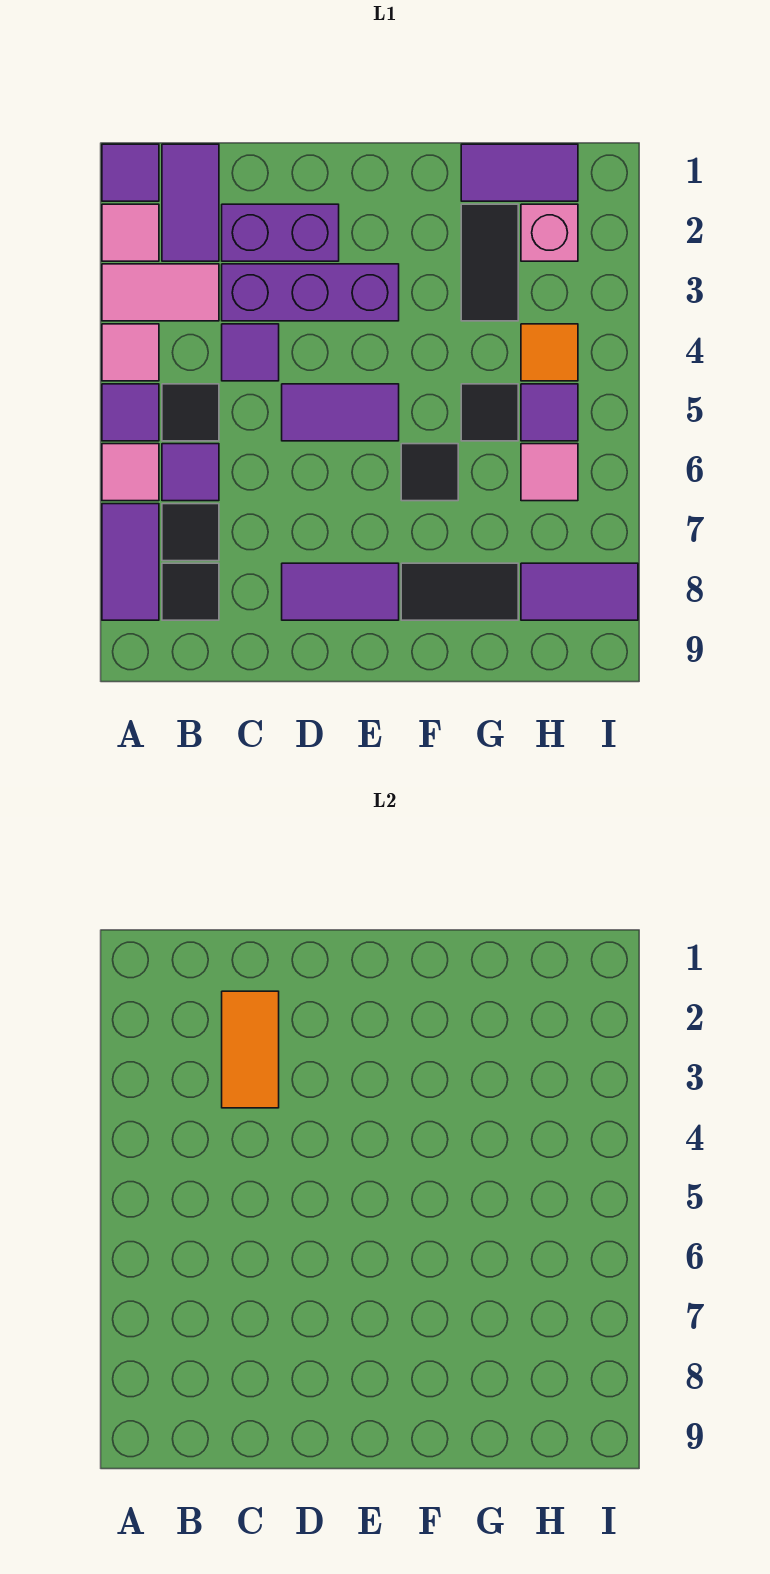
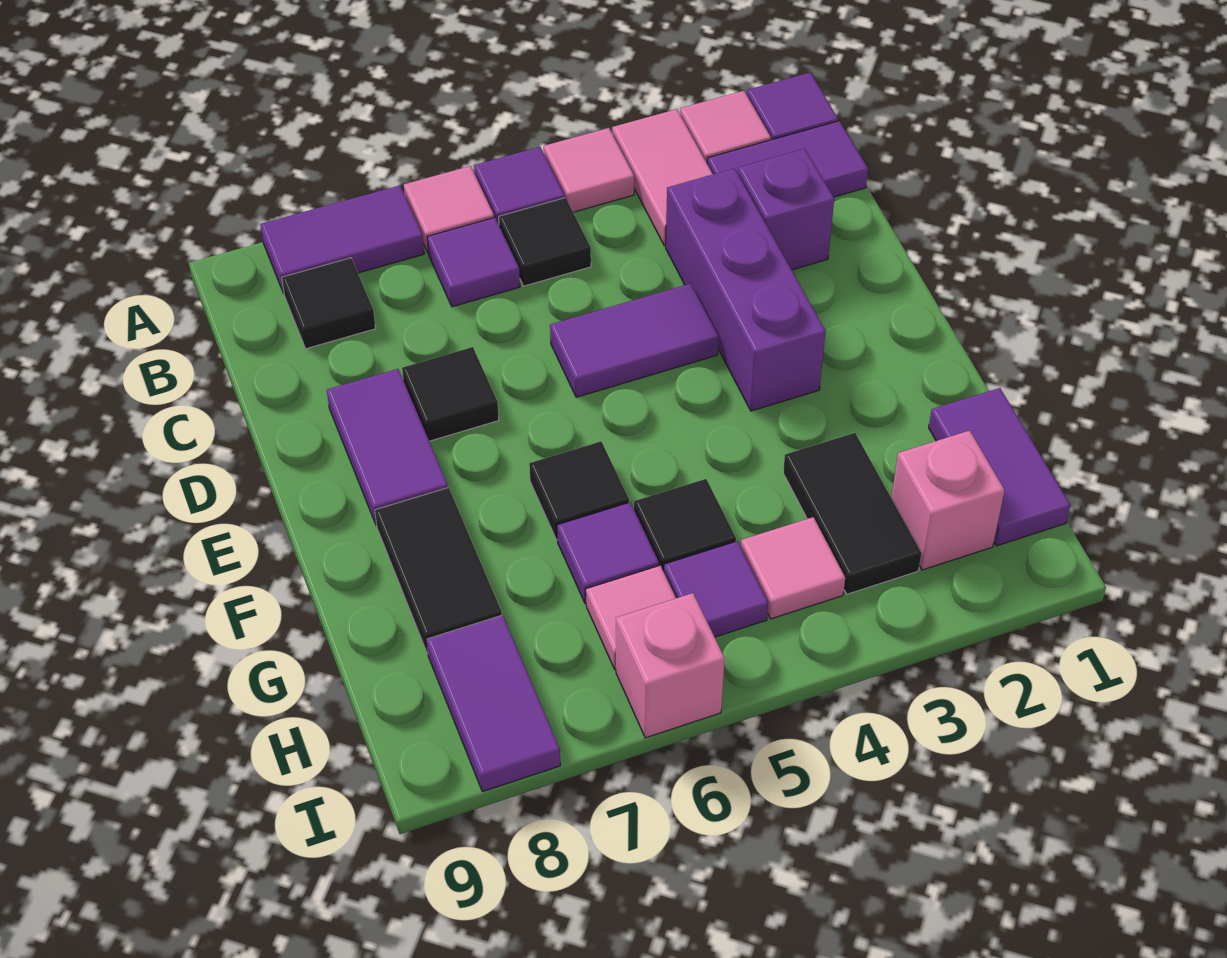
black tile B7 level 1 -> black tile D7 level 1
purple brick C2:D2 level 1 -> purple brick C2 level 1
orange tile C2:C3 level 2 -> none
purple tile C4 level 1 -> purple tile G6 level 1
purple tile D5:E5 level 1 -> purple tile D4:D5 level 1
black tile G2:G3 level 1 -> black tile G3:H3 level 1
orange tile H4 level 1 -> pink tile H4 level 1
none -> pink brick I6 level 1

